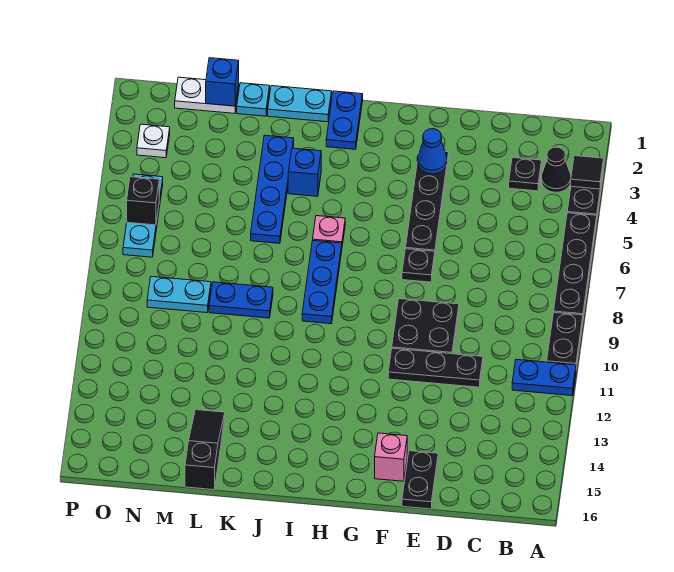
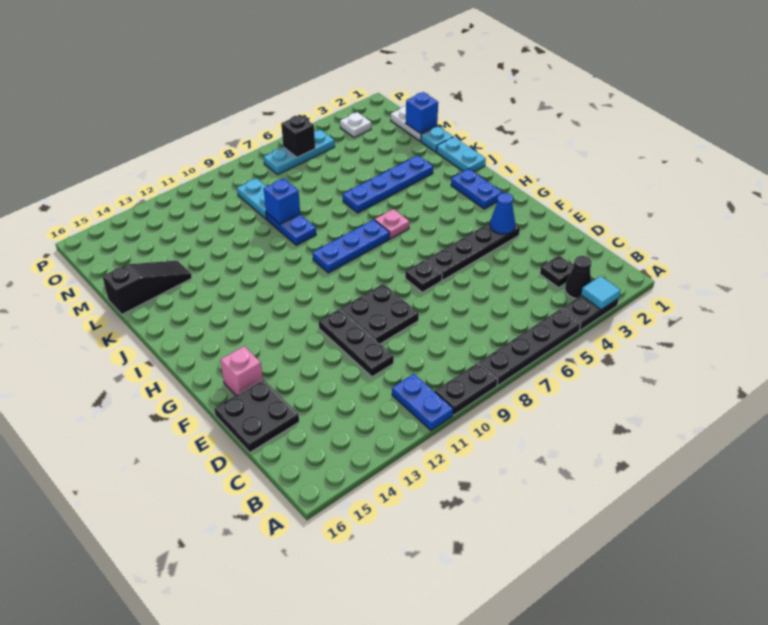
black tile A3 level 2 -> cyan tile A3 level 2
black plate E15:E16 level 1 -> black plate D15:E16 level 1
blue plate I1:I2 level 1 -> blue plate H2:I2 level 1
blue brick J4 level 1 -> blue brick L9 level 2

